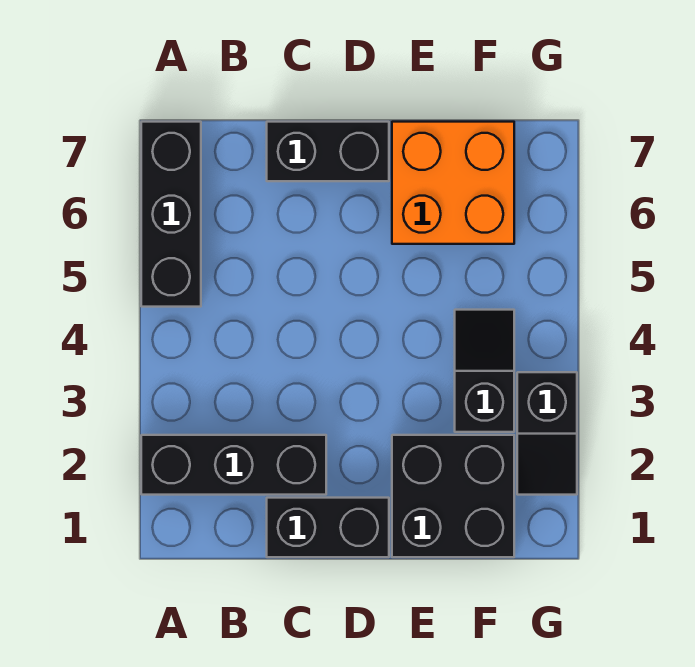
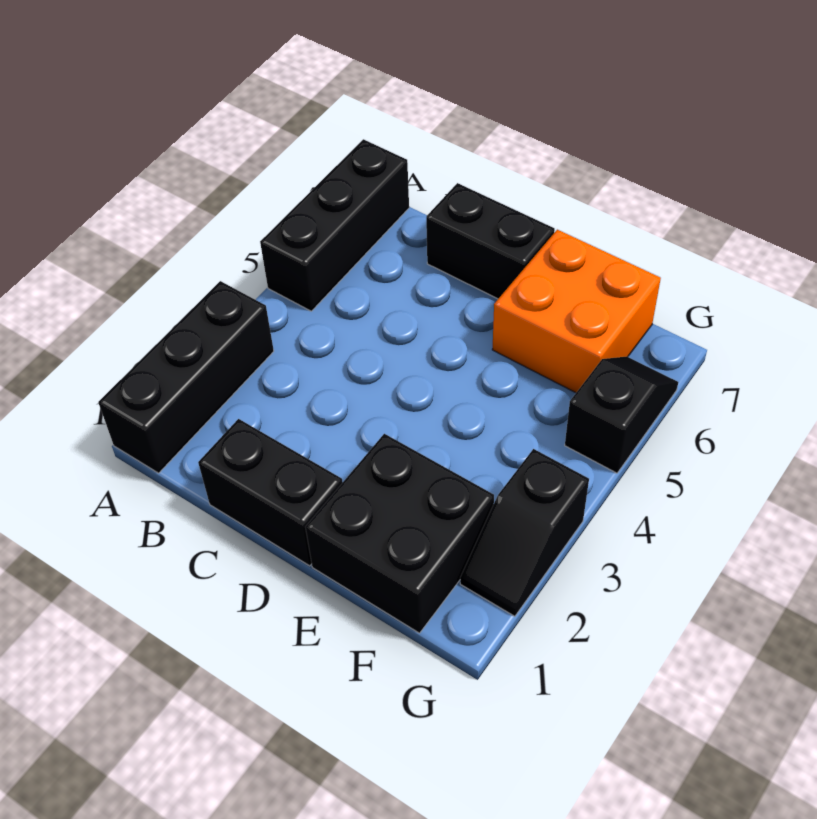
black brick A2:C2 level 1 -> black brick A1:A3 level 1
black slope F3:F4 level 1 top 3 -> black slope G5:G6 level 1 top 5

